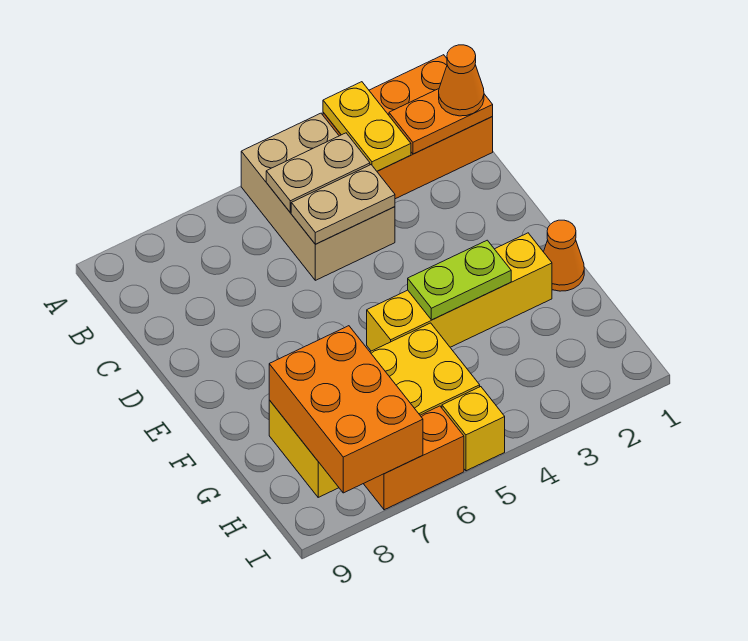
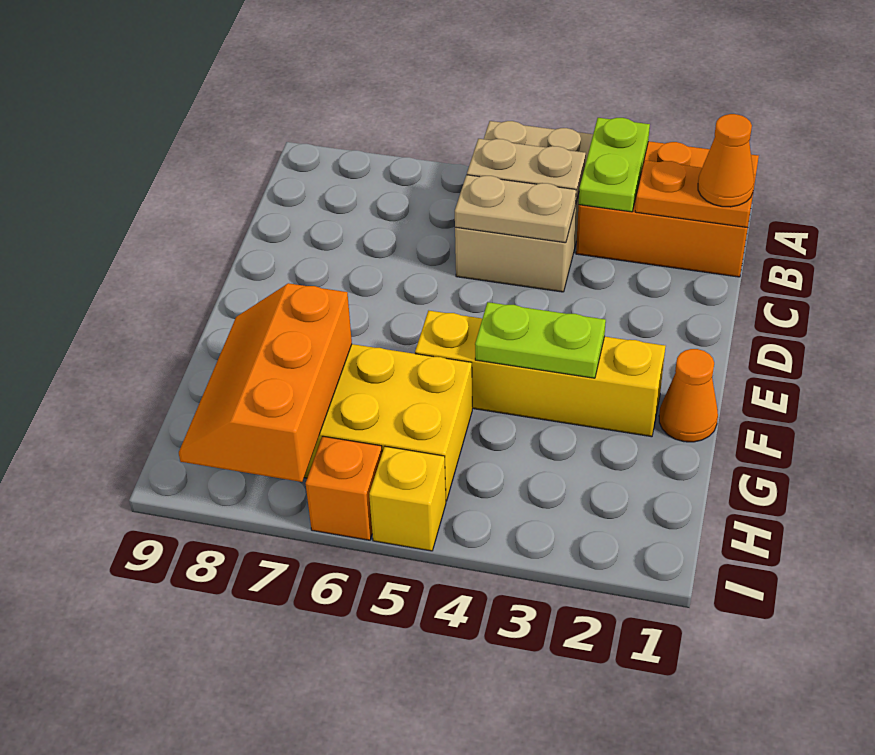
yellow plate A3:B3 level 2 -> lime plate A3:B3 level 2
orange brick G7:I8 level 2 -> orange slope G7:I8 level 2 top 7
orange brick I6:I7 level 1 -> orange brick I6 level 1

